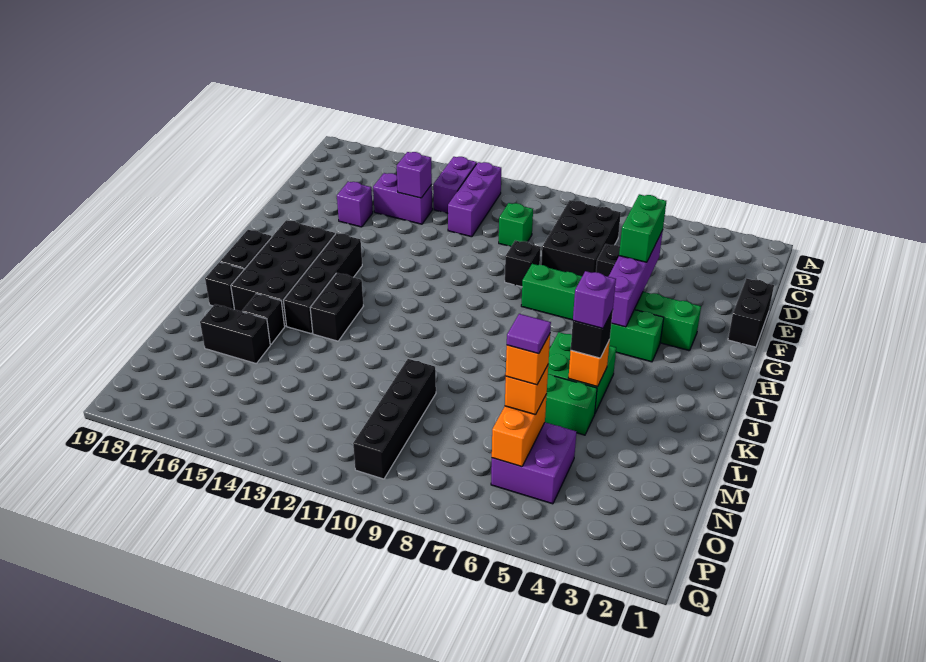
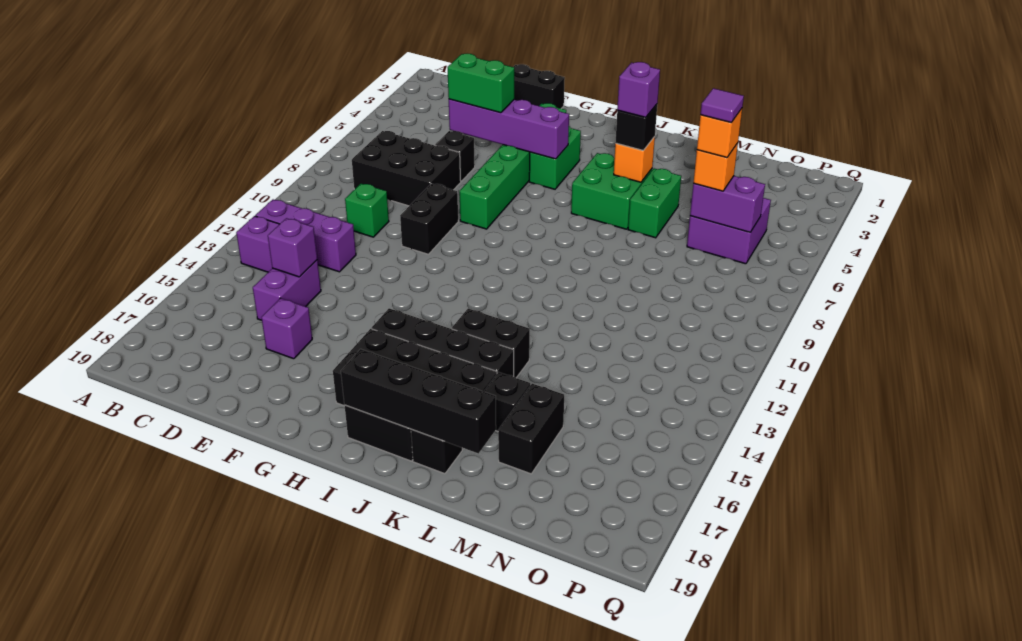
black brick F9 level 1 -> black brick F9:F10 level 1
black brick M10:P10 level 1 -> black brick I18:L18 level 2
orange brick N6:O6 level 2 -> purple brick N6:O6 level 2

